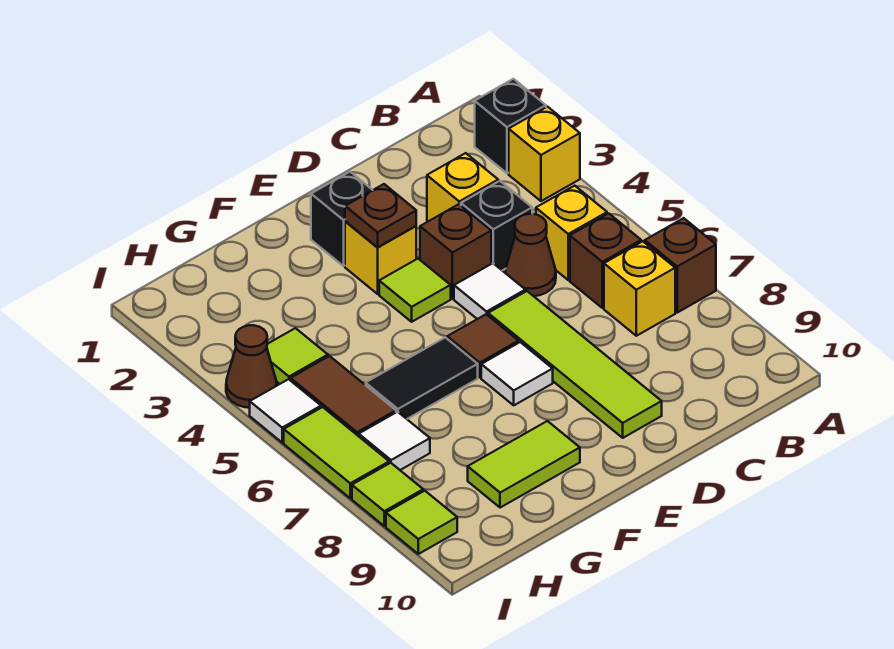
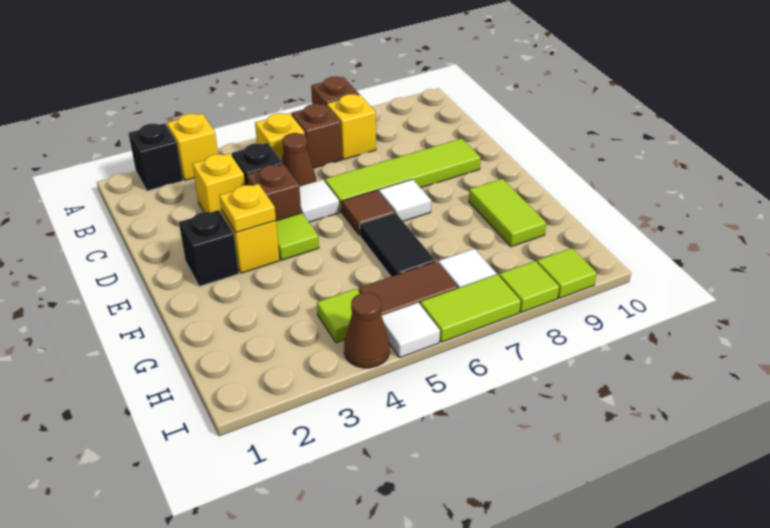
brown plate E3 level 2 -> yellow plate E3 level 2

